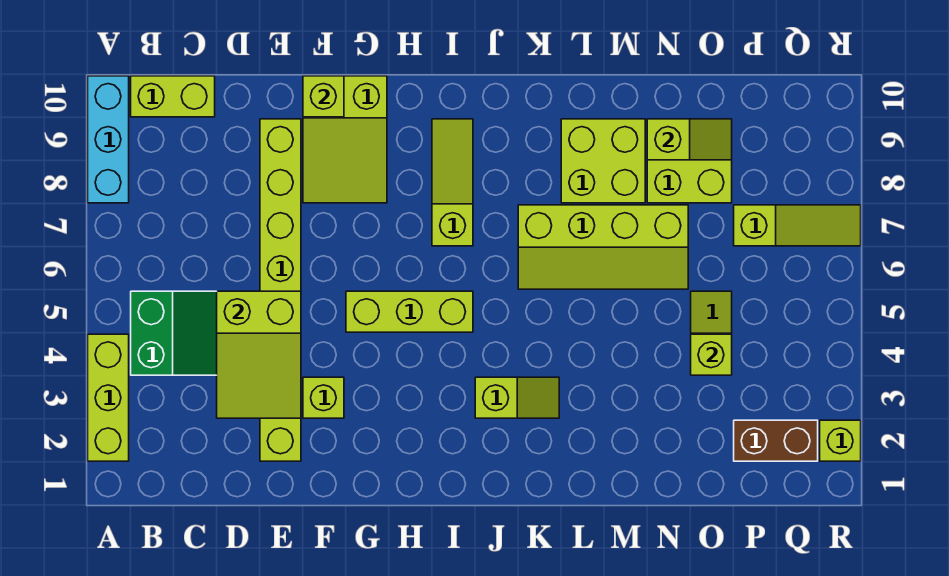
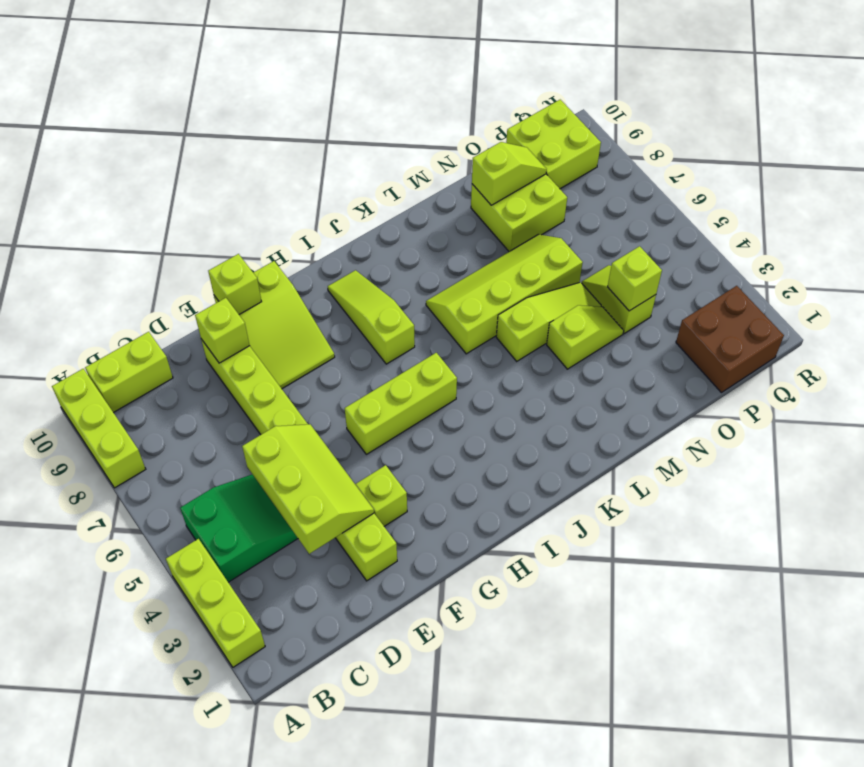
cyan brick A8:A10 level 1 -> lime brick A8:A10 level 1
lime slope D3:E5 level 2 top 5 -> lime slope D3:E5 level 2 top D
lime slope J3:K3 level 1 top J -> lime slope M4:N4 level 1 top M
lime slope K6:N7 level 1 top 7 -> lime slope K6:N7 level 1 top 6
lime brick L8:M9 level 1 -> lime brick P9:Q10 level 1
brown brick P2:Q2 level 1 -> brown brick P1:Q2 level 1
lime slope P7:R7 level 1 top P -> lime slope L5:N5 level 1 top L
lime brick R2 level 1 -> lime brick E9 level 2

